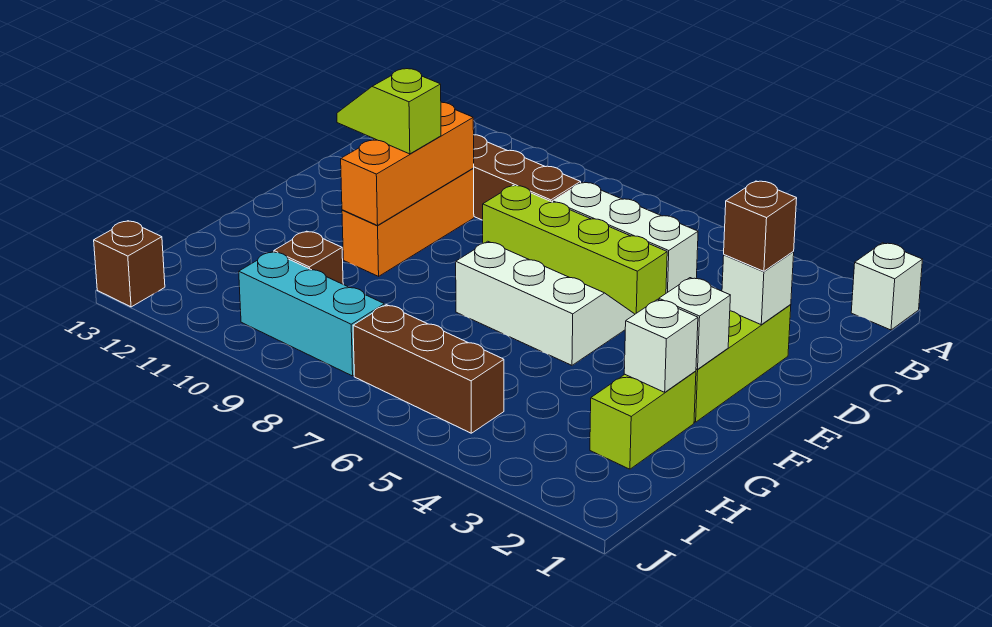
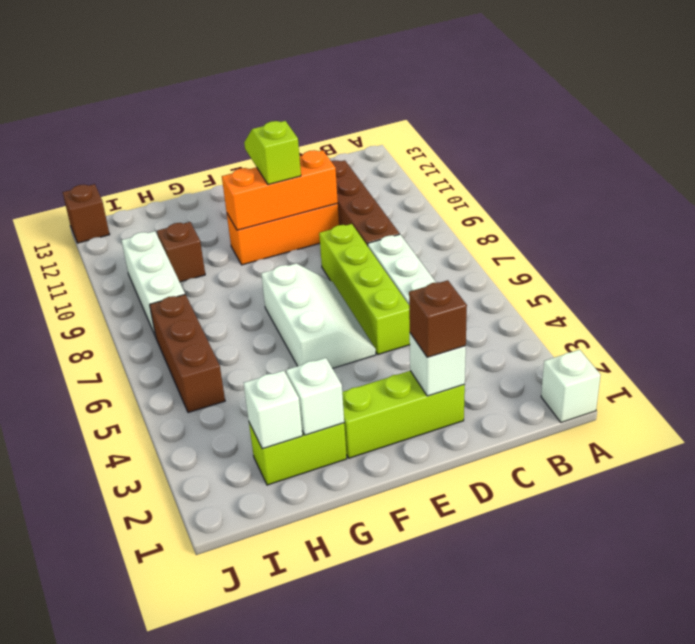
white brick F2 level 2 -> white brick H2 level 2
cyan brick I8:I10 level 1 -> white brick I8:I10 level 1

